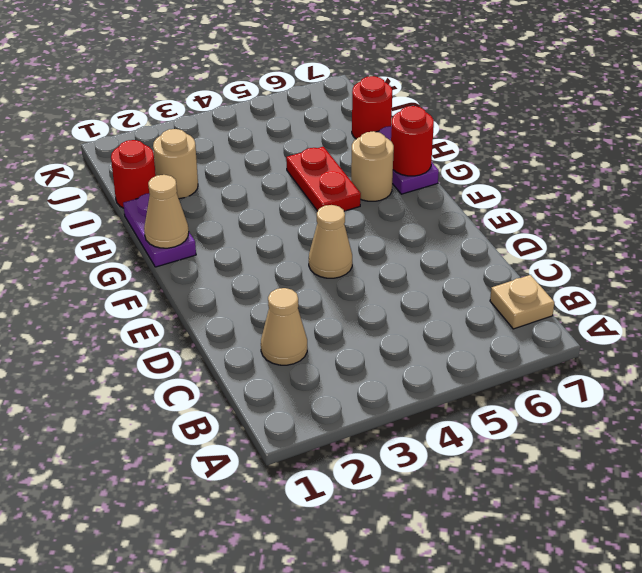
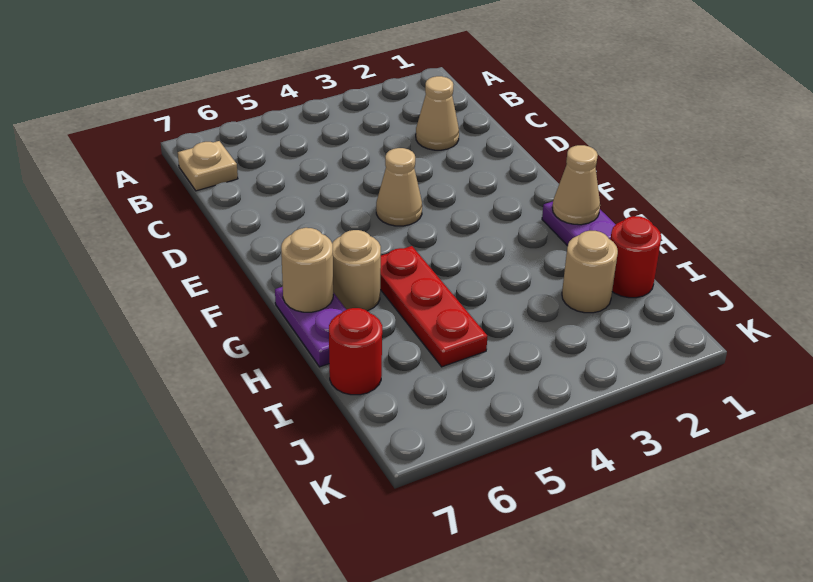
red plate G5:H5 level 1 -> red plate G5:I5 level 1
red round brick G7 level 2 -> tan round brick G7 level 2

